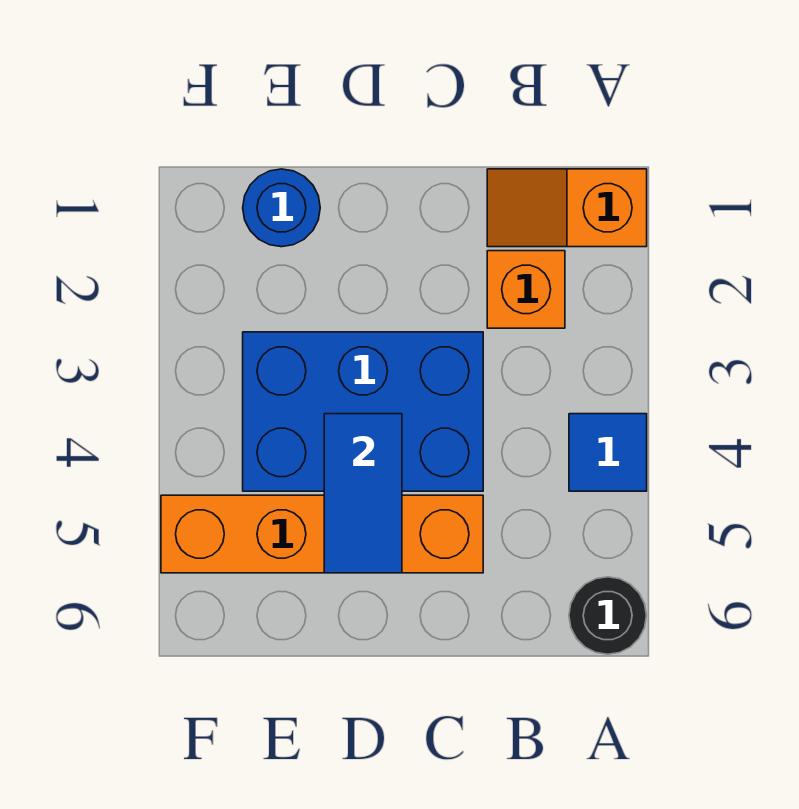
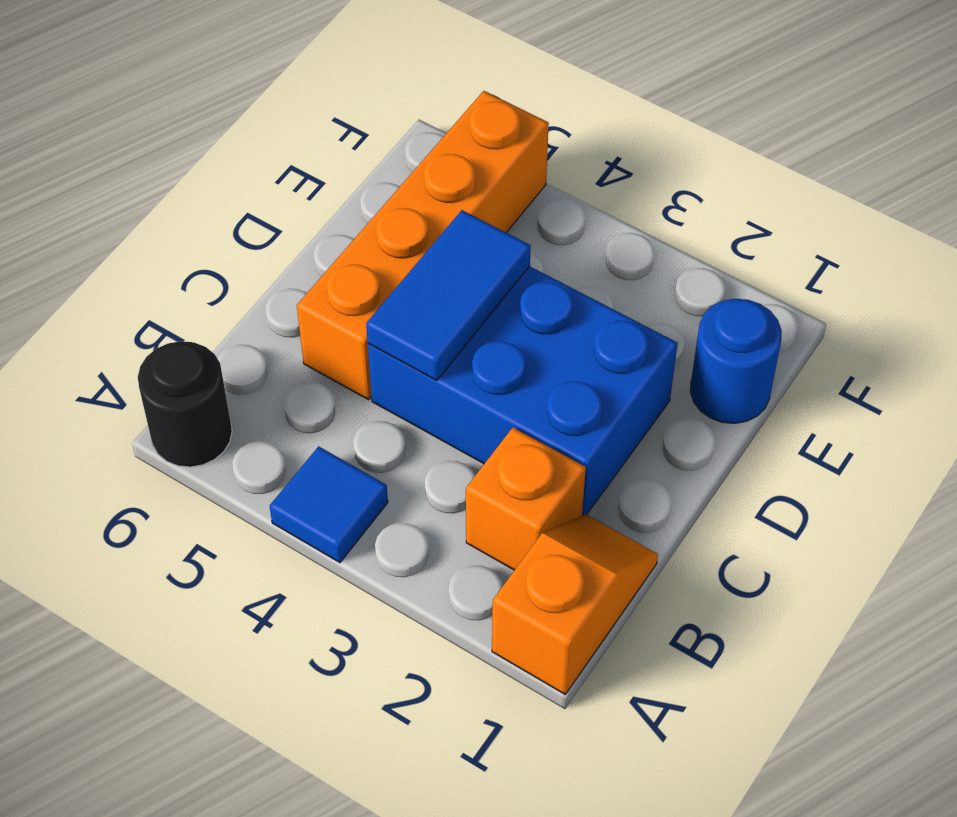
blue brick C3:E4 level 1 -> blue brick C2:D4 level 1
blue tile D4:D5 level 2 -> blue tile C4:D4 level 2

